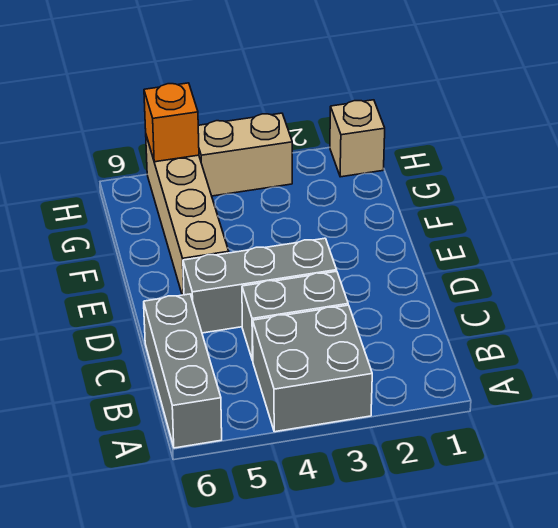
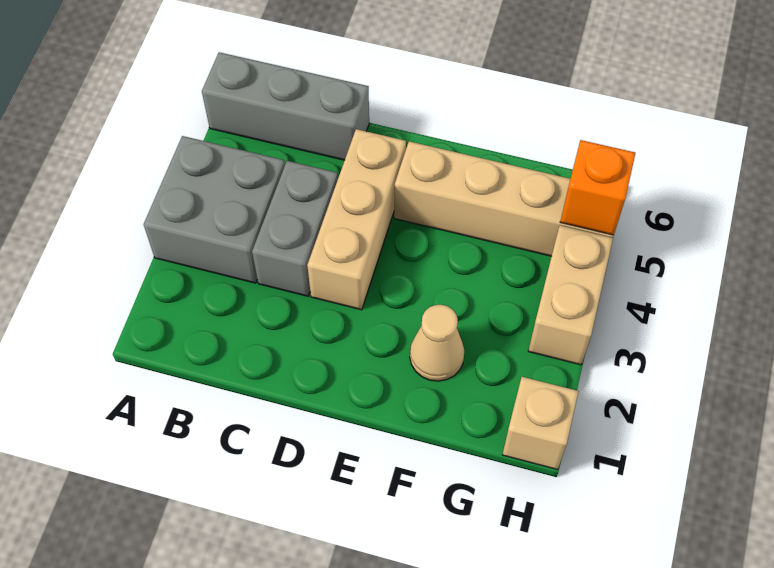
grey brick D3:D5 level 1 -> tan brick D3:D5 level 1
none -> tan cone F2 level 1

